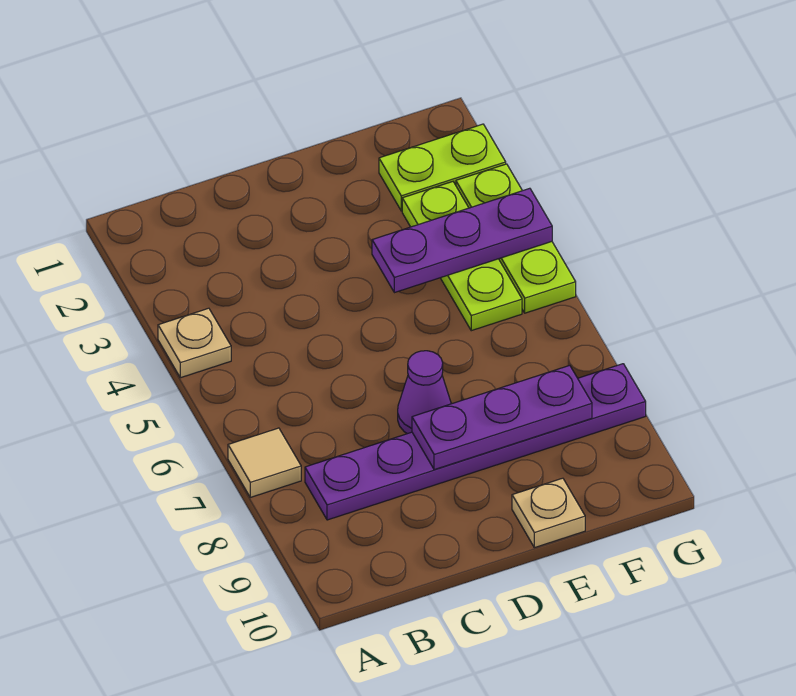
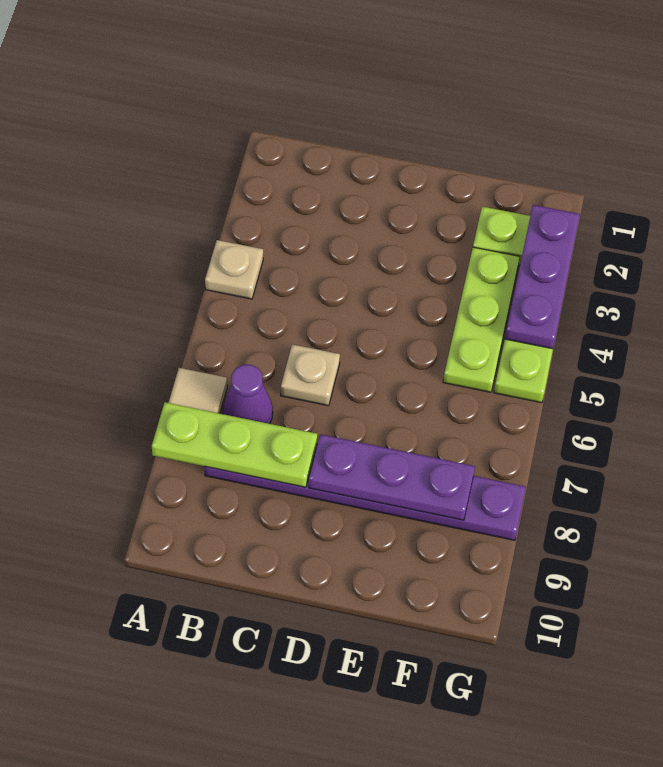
none -> lime plate A8:C8 level 2
purple cone D7 level 1 -> purple cone B7 level 1
purple plate E4:G4 level 2 -> purple plate G2:G4 level 2
tan plate E10 level 1 -> tan plate C6 level 1

